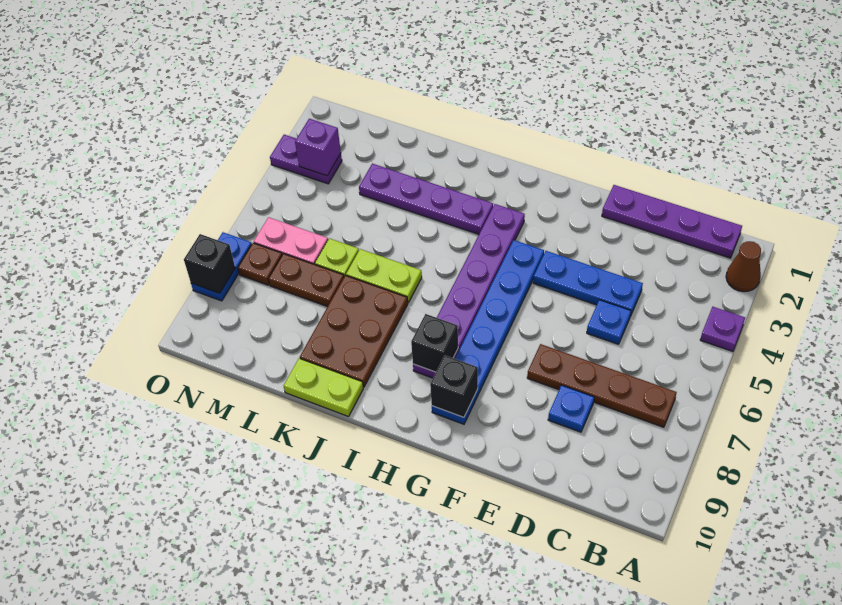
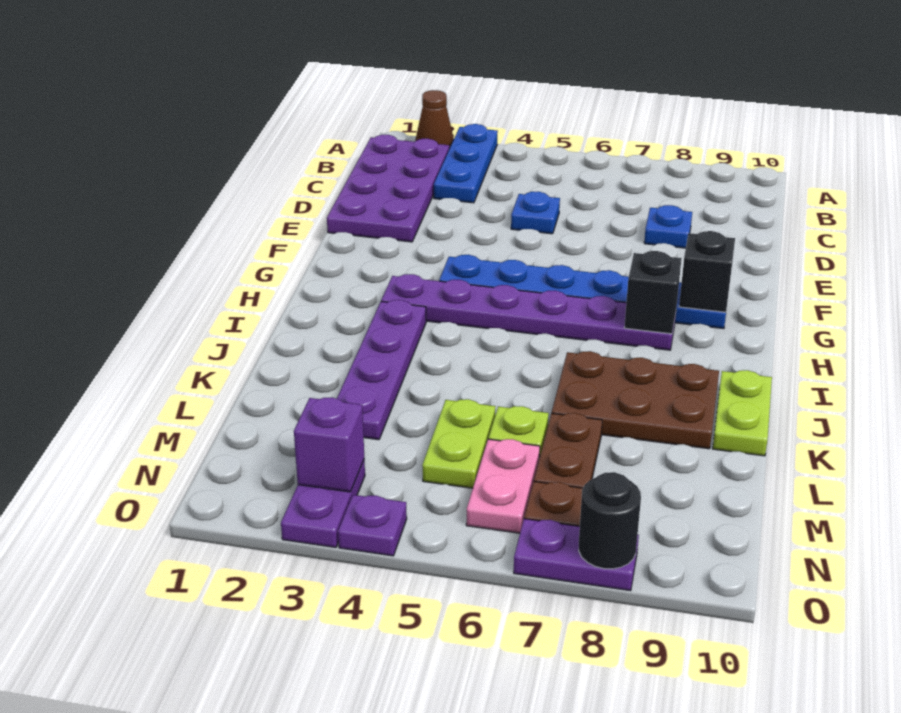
purple plate A4 level 1 -> purple plate O4 level 1
purple plate B1:E1 level 1 -> purple plate B1:E2 level 1
brown plate B7:E7 level 1 -> none
blue plate D4:F4 level 1 -> blue plate A3:C3 level 1
lime plate J6:K6 level 1 -> lime plate L5:M5 level 1
blue plate O7:O8 level 1 -> purple plate O7:O8 level 1
black brick O8 level 2 -> black round brick O8 level 2

